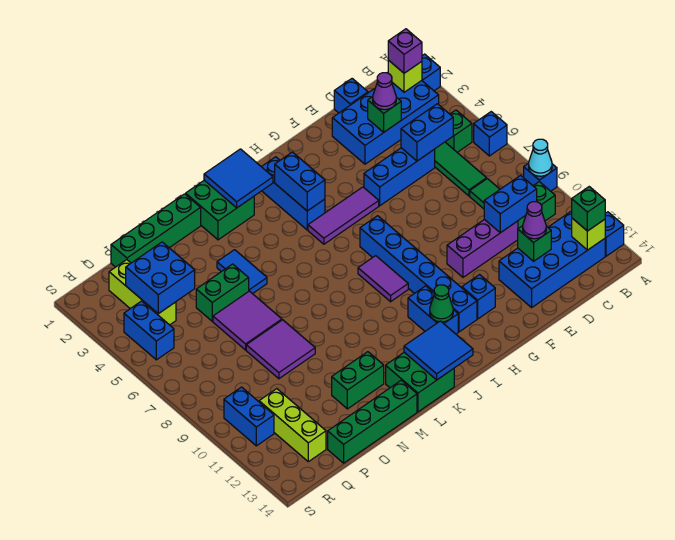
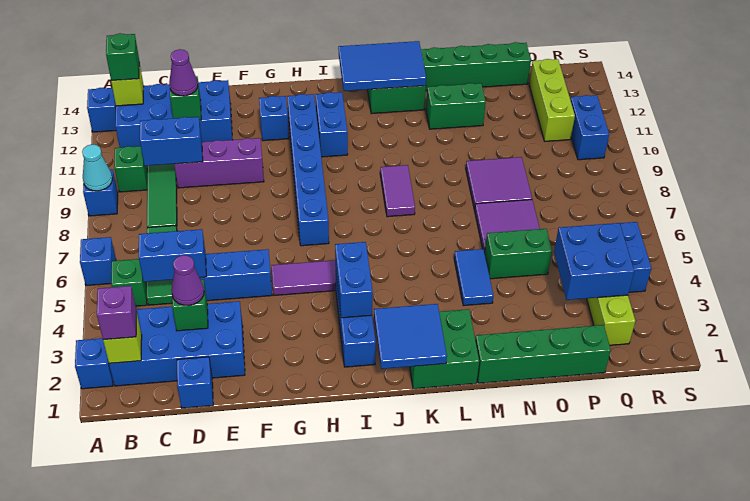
purple tile I8:I9 level 1 -> purple tile K8:K9 level 1
green cone I12 level 2 -> none
blue tile J13:K14 level 2 -> blue tile J13:L14 level 2

